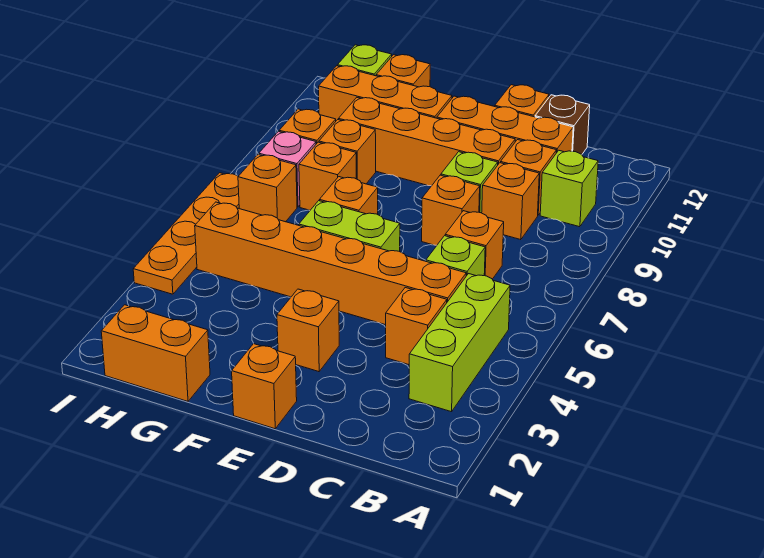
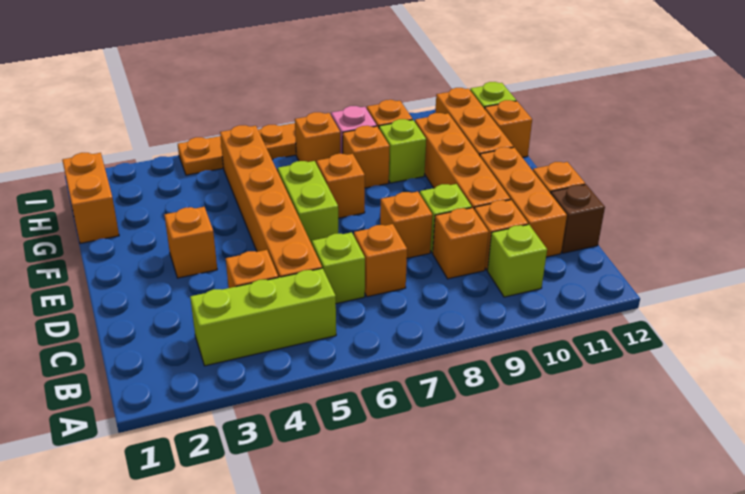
orange brick E1 level 1 -> none
orange brick G9 level 1 -> lime brick G9 level 1

